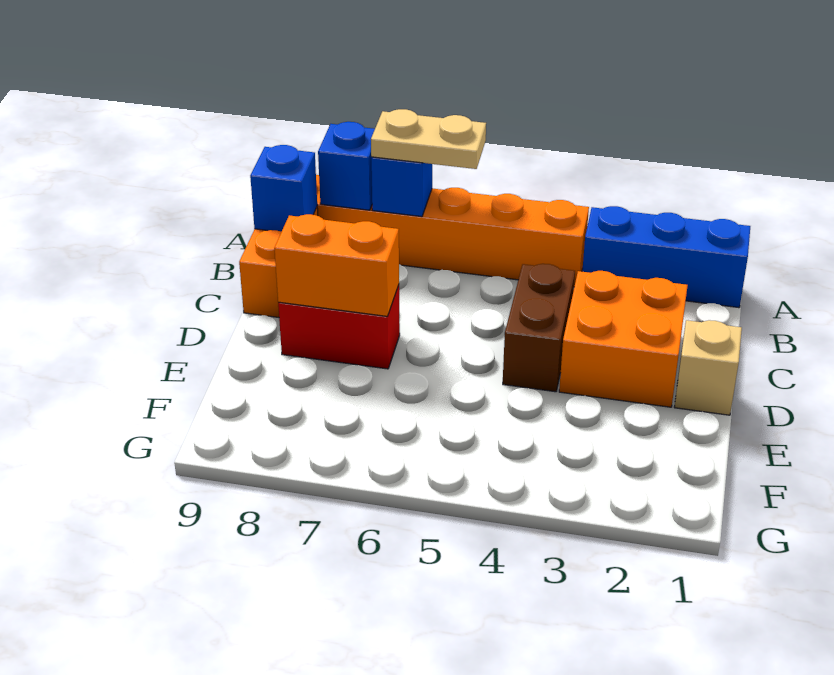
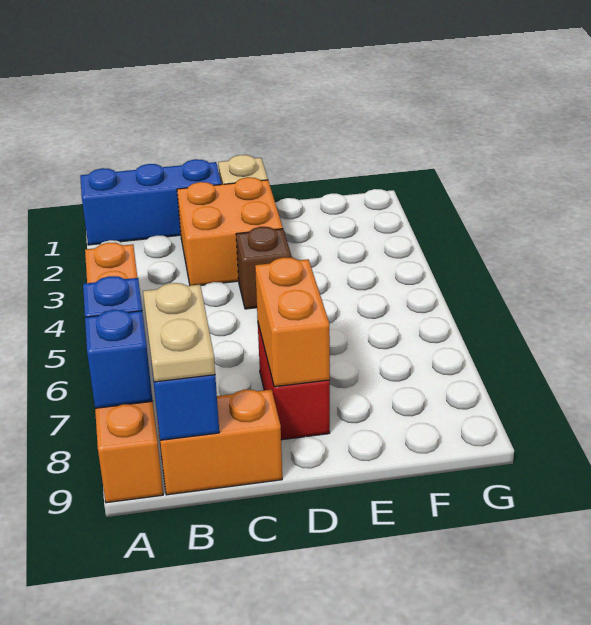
blue brick A1:A3 level 1 -> blue brick A1:C1 level 1
tan plate A6:A7 level 3 -> tan plate B8:B9 level 3
brown brick C4:D4 level 1 -> brown brick D4 level 1

